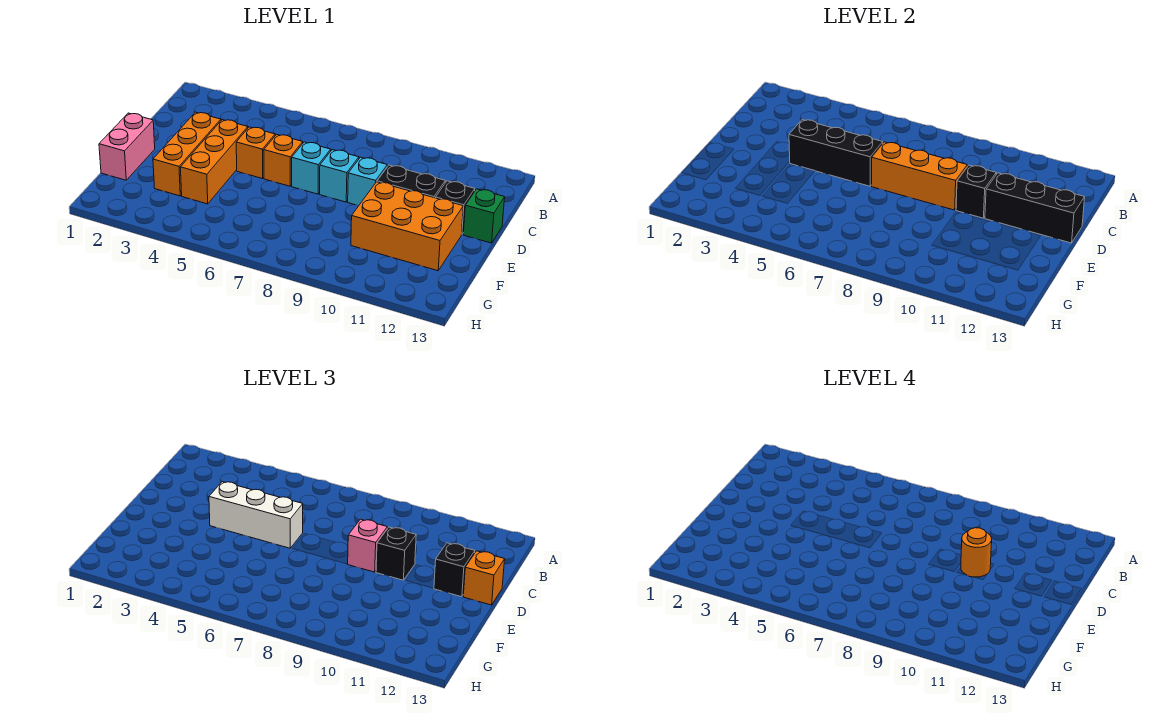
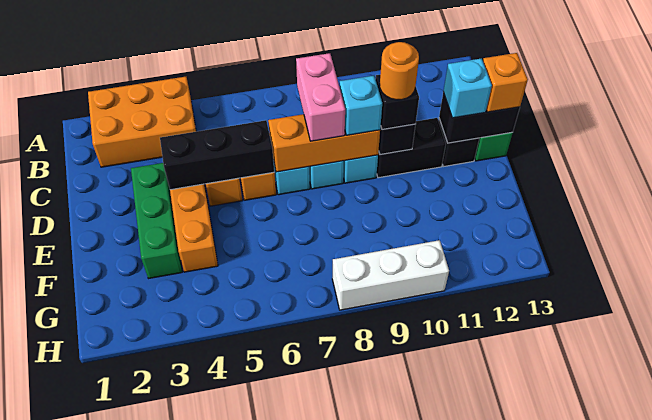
orange brick D3:F3 level 1 -> green brick D3:F3 level 1
white brick D4:D6 level 3 -> white brick H8:H10 level 1
pink brick D9 level 3 -> cyan brick D9 level 3
black brick D11:D13 level 2 -> black brick D12:D13 level 2
black brick D12 level 3 -> cyan brick D12 level 3
pink brick E1:F1 level 1 -> pink brick C8:D8 level 3
orange brick E10:F12 level 1 -> orange brick A2:B4 level 1

